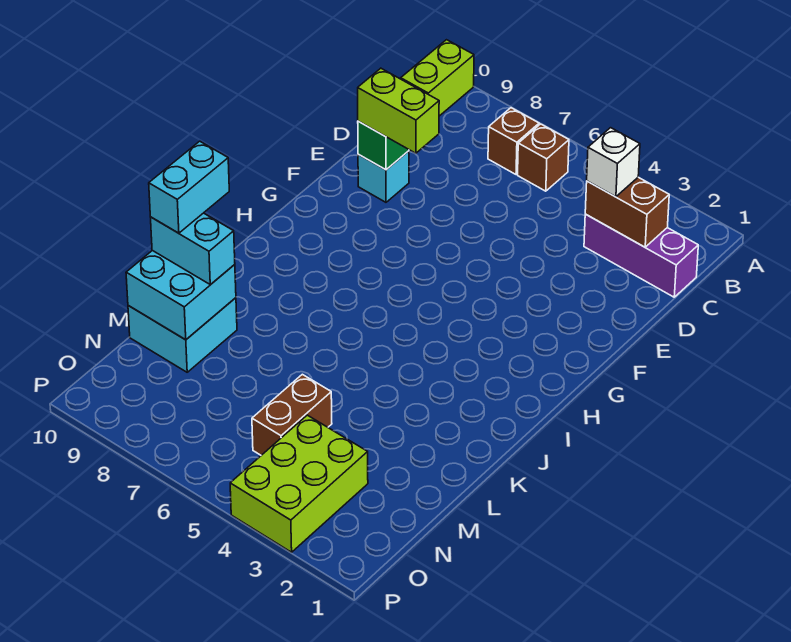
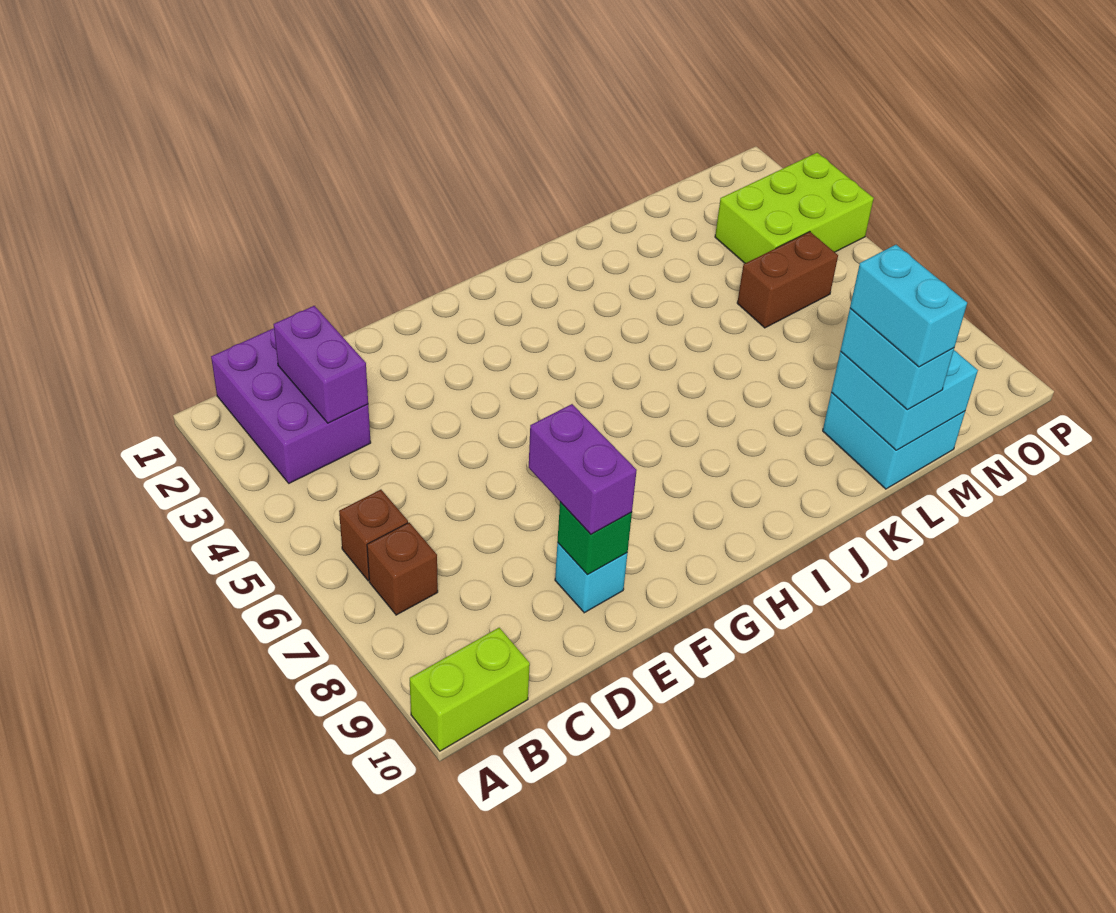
purple brick C1:C3 level 1 -> purple brick B1:C3 level 1
brown brick C2:C3 level 2 -> purple brick C2:C3 level 2
white brick C3 level 3 -> none
lime brick E8:E9 level 3 -> purple brick E8:E9 level 3
cyan brick K10:L10 level 4 -> cyan brick L9:L10 level 4

